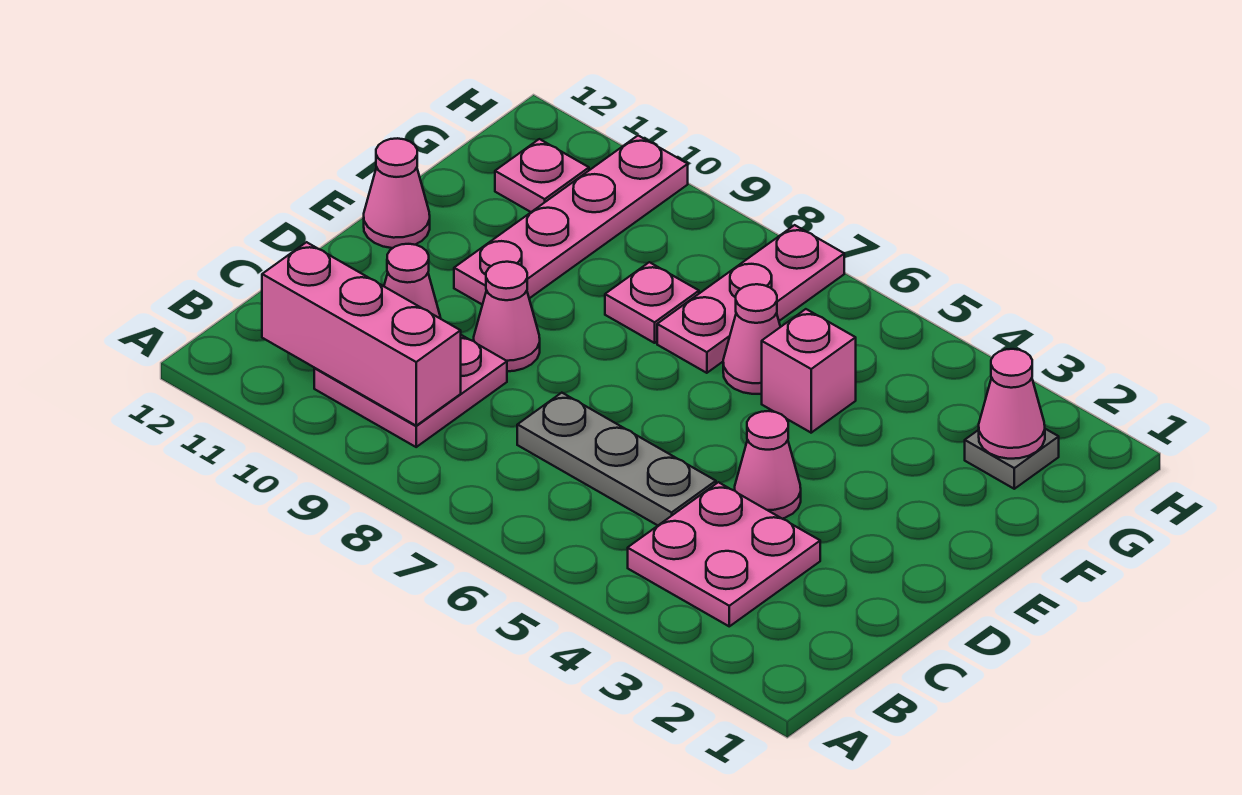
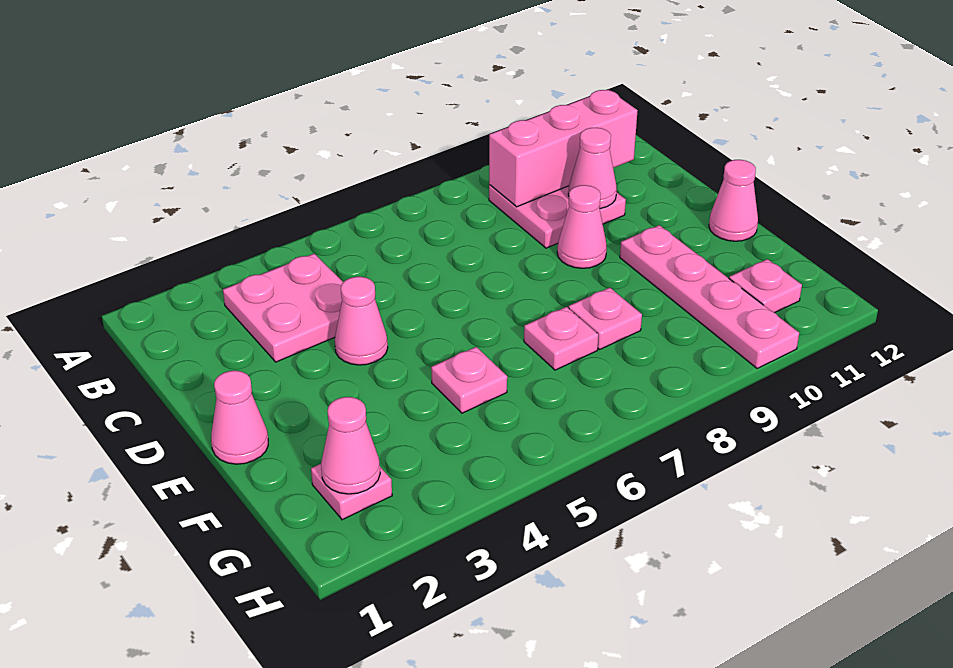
grey plate C5:C7 level 1 -> none
pink brick F5 level 1 -> pink plate F5 level 1
pink cone F6 level 1 -> pink cone E1 level 1
pink plate F7:H7 level 1 -> pink plate F7 level 1
grey plate G2 level 1 -> pink plate G2 level 1

